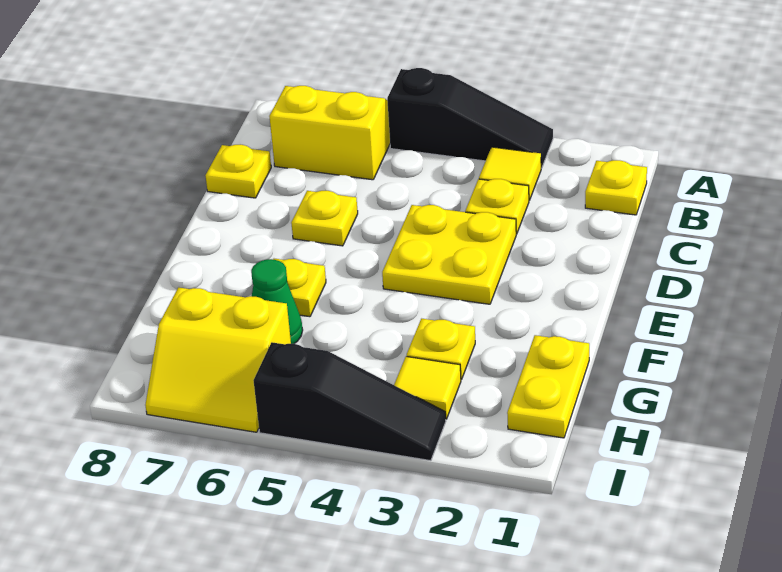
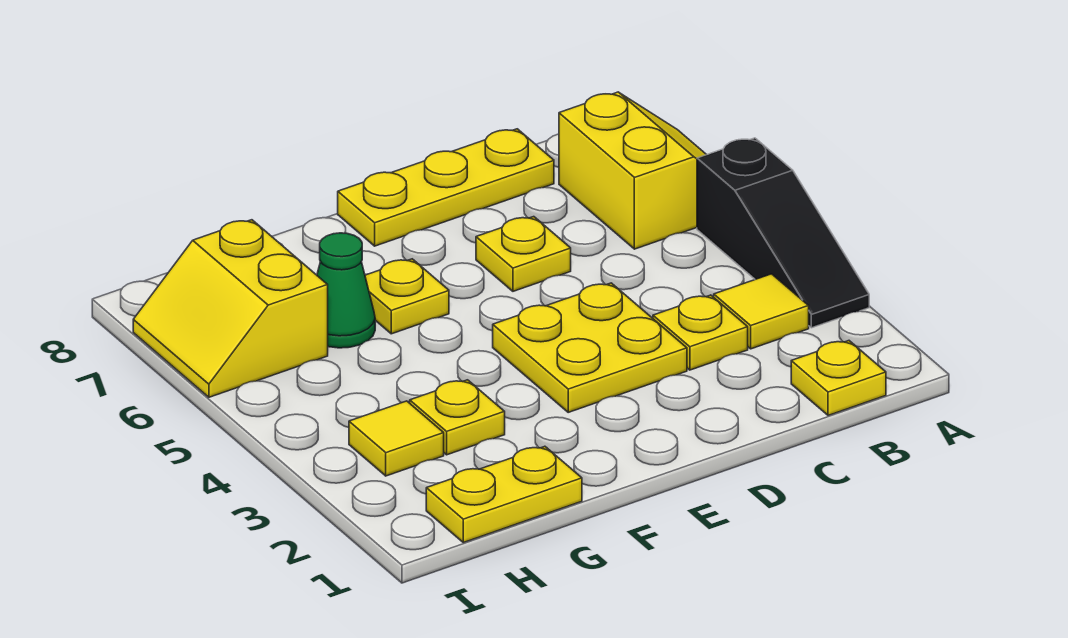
yellow plate C8 level 1 -> yellow plate C8:E8 level 1
black slope I3:I5 level 1 top 5 -> none

